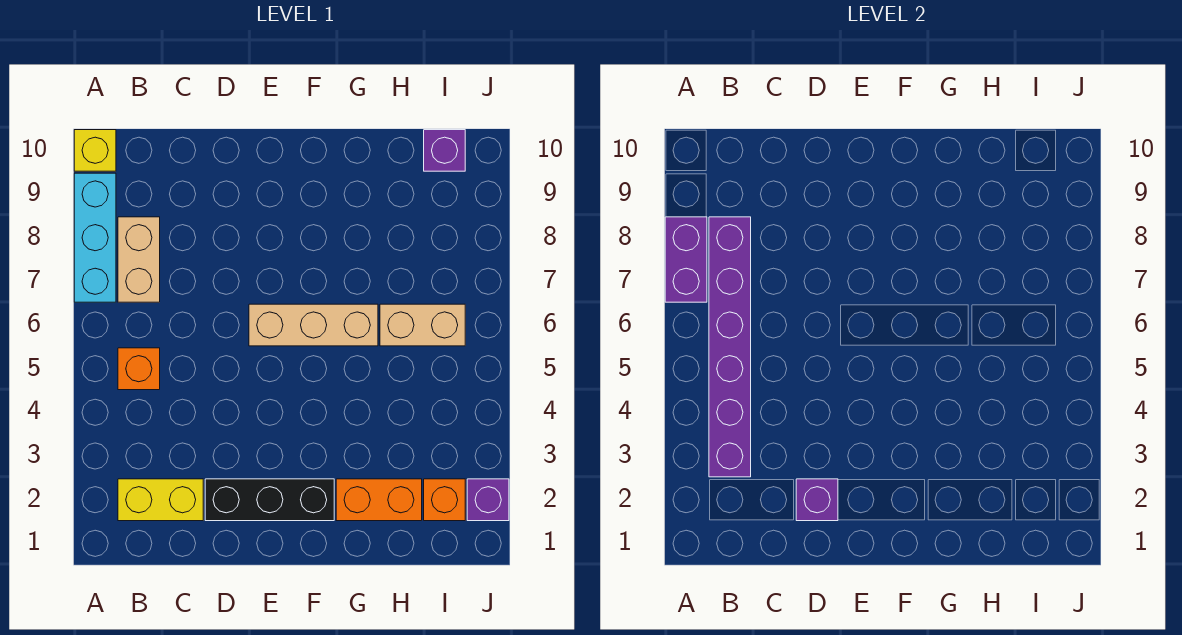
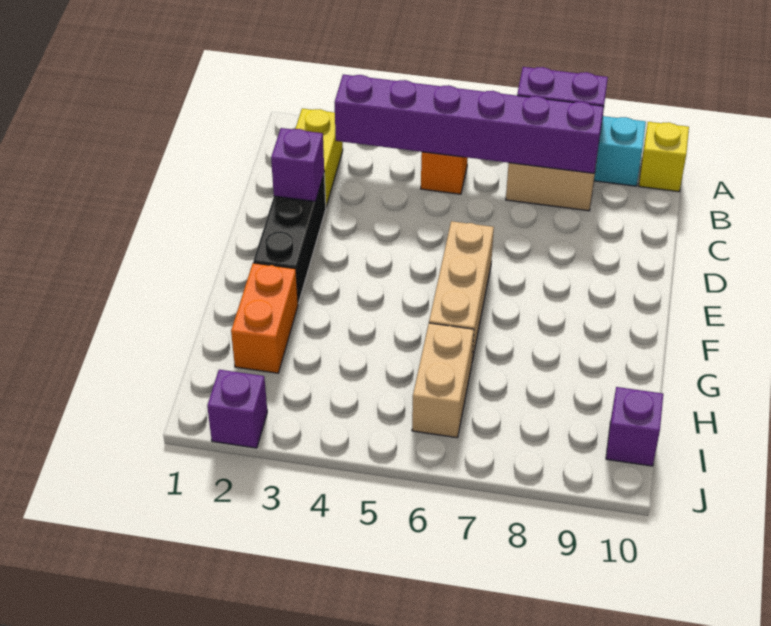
orange brick I2 level 1 -> none

